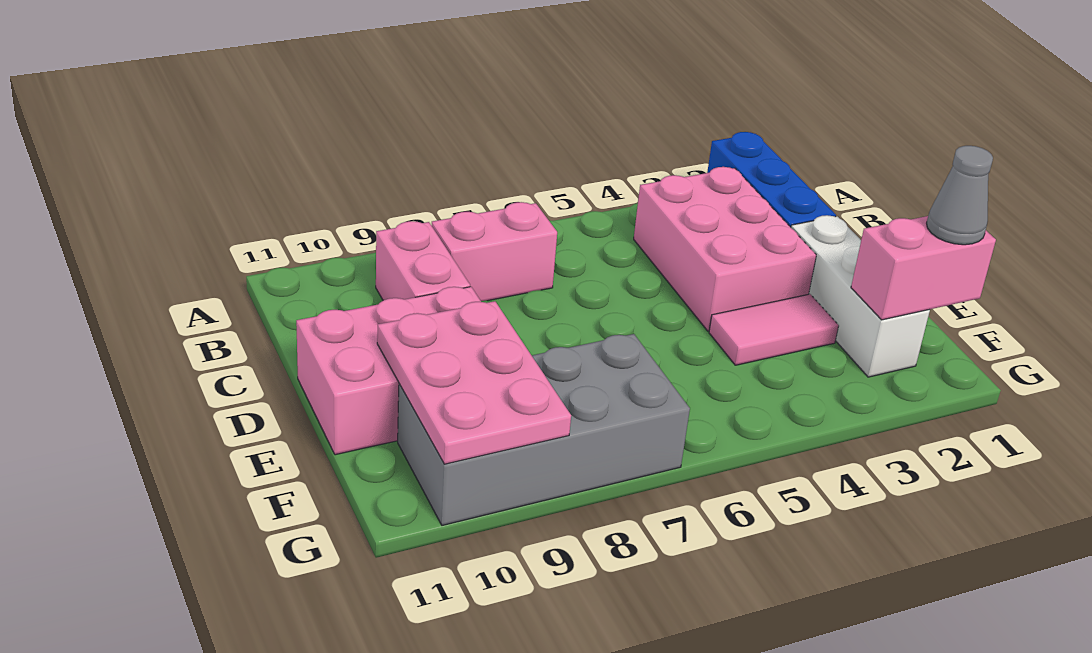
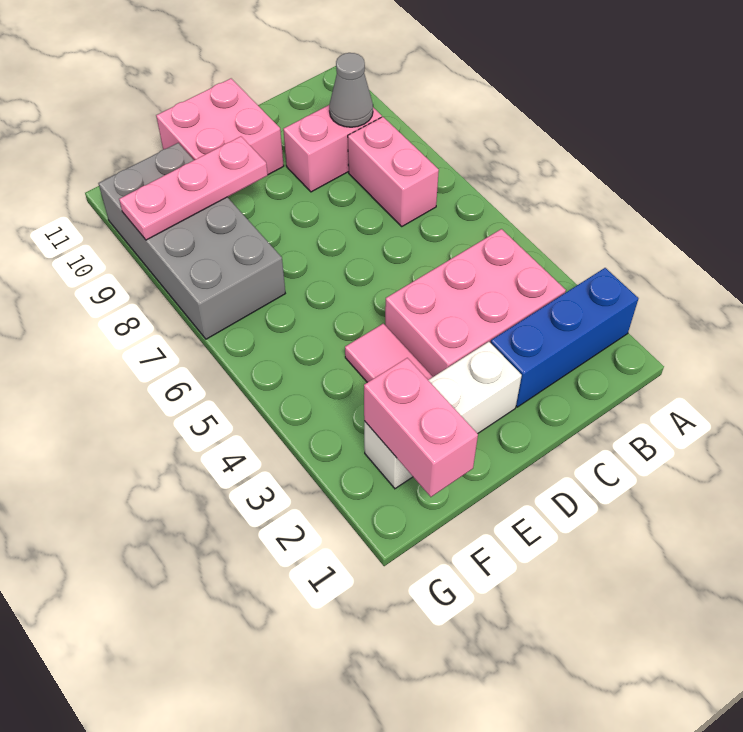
pink brick D9:E11 level 1 -> pink brick D10:E11 level 1
pink plate E9:G10 level 2 -> pink plate E9:G9 level 2
grey cone F1 level 3 -> grey cone B9 level 2

